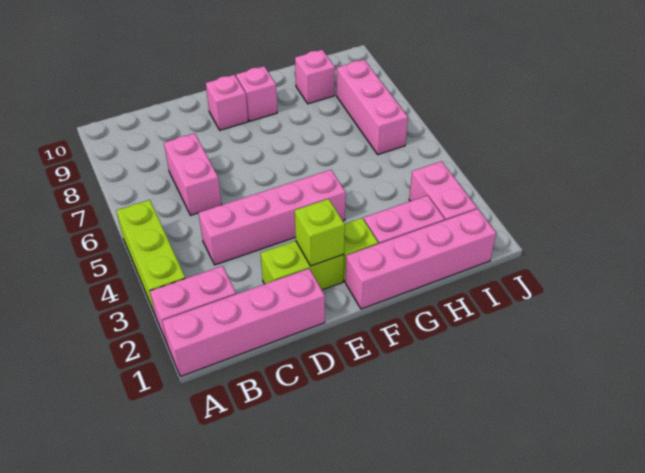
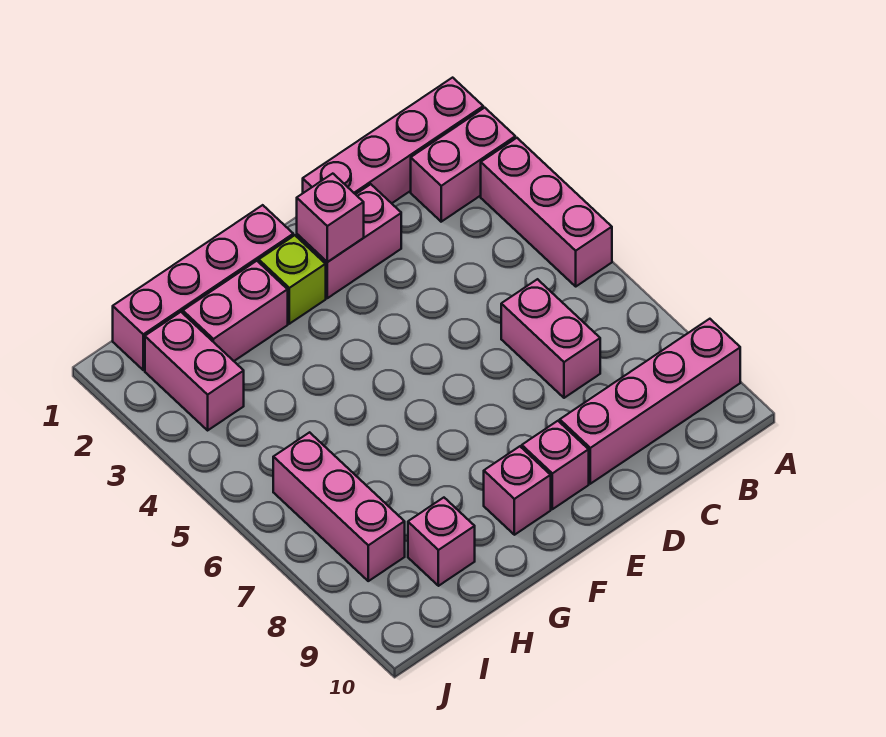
lime brick A3:A5 level 1 -> pink brick A3:A5 level 1
pink brick C4:F4 level 1 -> pink brick A9:D9 level 1
lime brick D2:E2 level 1 -> pink brick D2:E2 level 1
lime brick E2 level 2 -> pink brick E2 level 2

